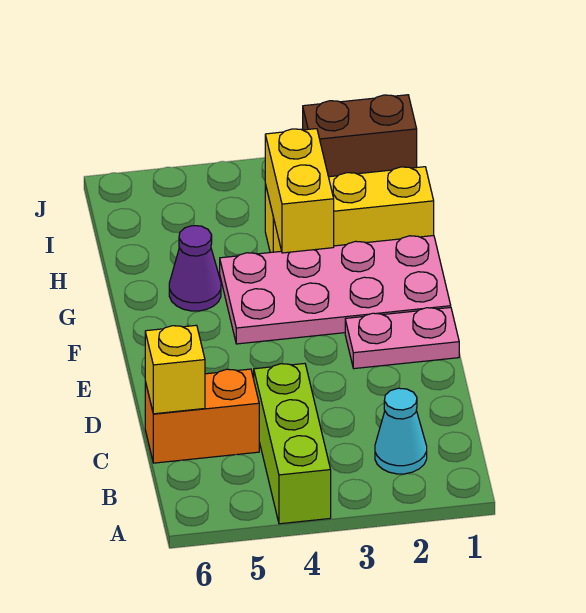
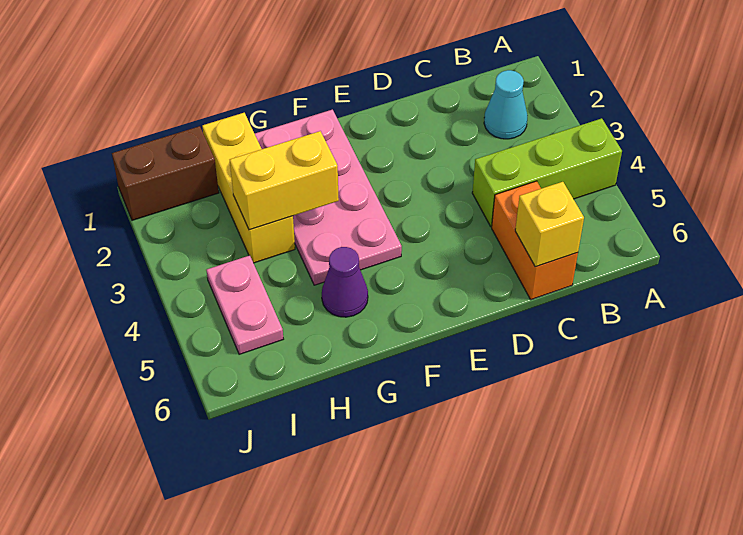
pink plate E1:E2 level 1 -> pink plate I4:I5 level 1
brown brick J1:J2 level 1 -> brown brick I1:J1 level 1

